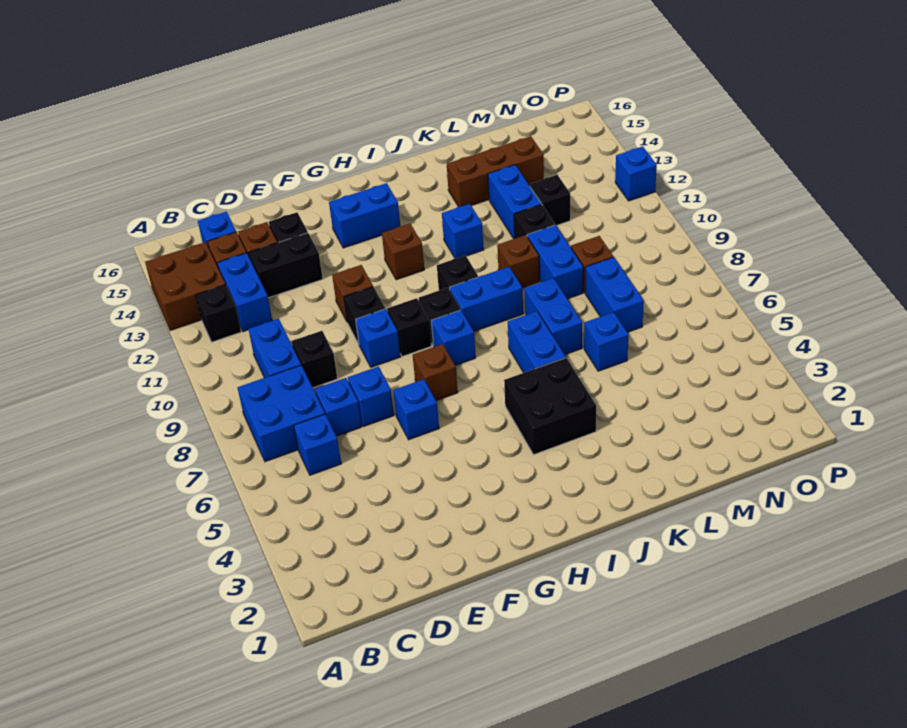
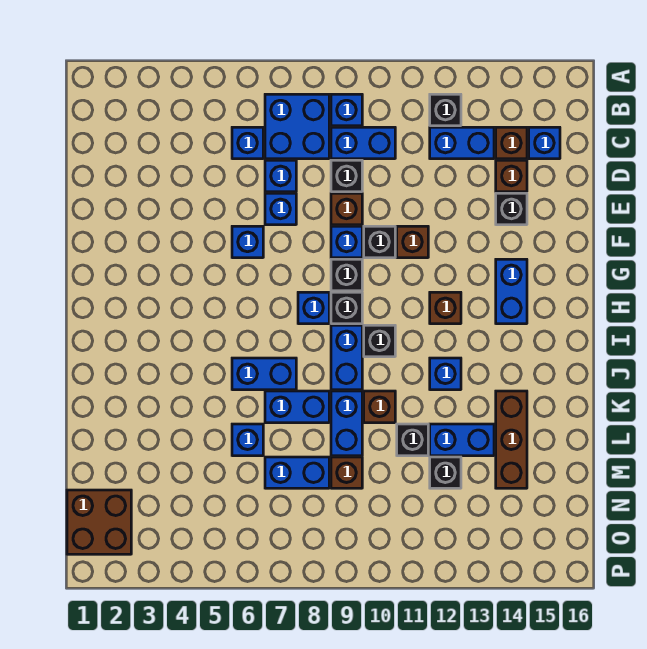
brown brick A13:B14 level 1 -> brown brick N1:O2 level 1
black brick D13:E13 level 1 -> none
brown brick G7 level 1 -> brown brick E9 level 1
black brick I4:J5 level 1 -> none
blue brick L9:L10 level 1 -> blue brick K9:L9 level 1
blue brick P12 level 1 -> blue brick B9 level 1

